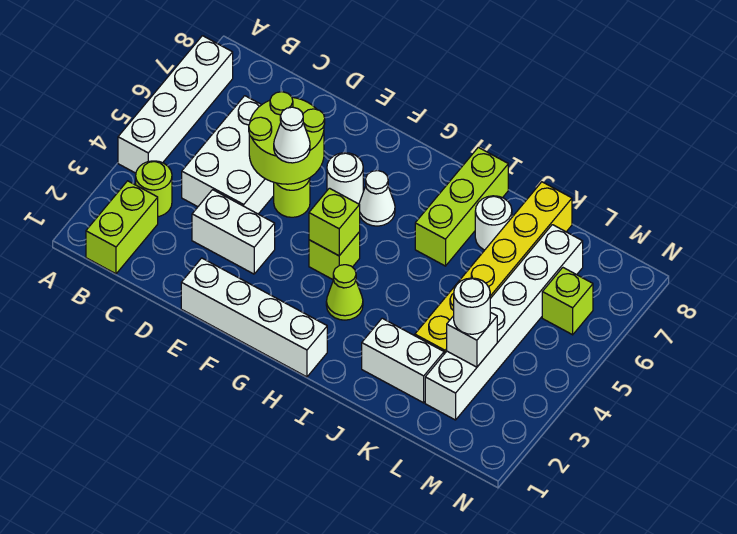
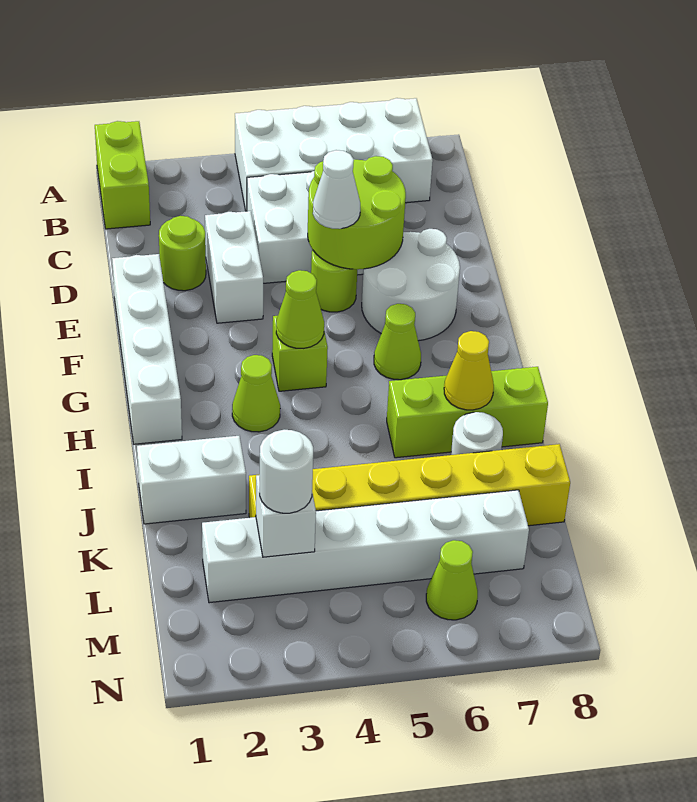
white brick A4:A7 level 1 -> white brick A4:B7 level 1
lime brick B1:B2 level 1 -> lime brick A1:B1 level 1
lime round brick B3 level 1 -> lime round brick D2 level 1
white round brick F6 level 1 -> white round brick E6:F7 level 1
lime brick G4 level 2 -> lime cone G4 level 2
white cone G6 level 1 -> lime cone G6 level 1
none -> yellow cone I7 level 2
white brick J2:K2 level 1 -> white brick J1:J2 level 1
lime brick M6 level 1 -> lime cone M6 level 1

